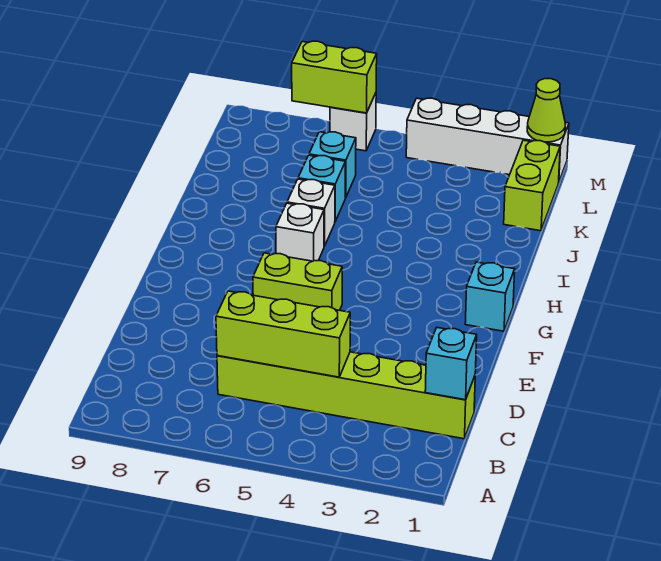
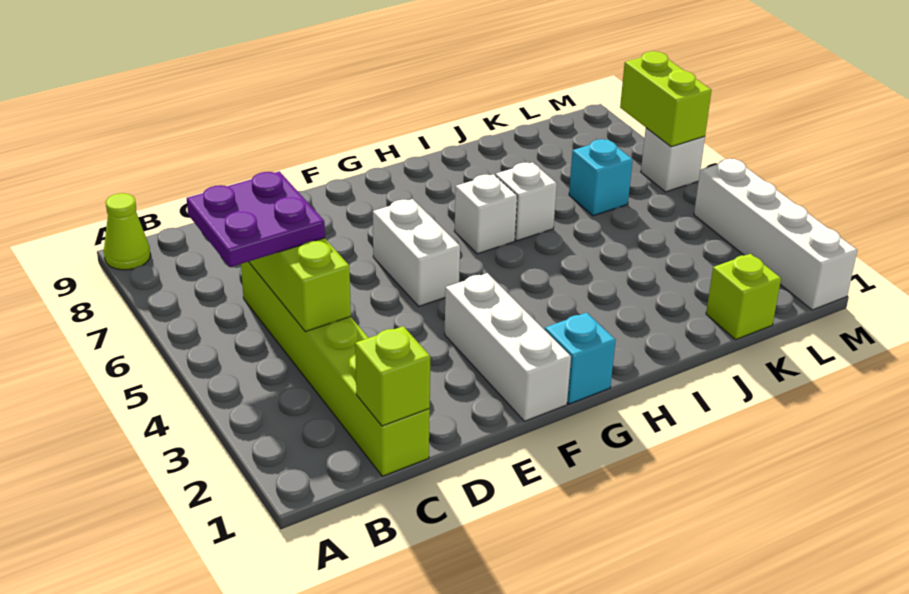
none -> purple plate B5:C6 level 3
cyan brick C1 level 2 -> lime brick C1 level 2
none -> white brick F1:F3 level 1
lime brick F5:F6 level 1 -> white brick F5:F6 level 1
cyan brick J6 level 1 -> none
lime brick K1:L1 level 1 -> lime brick K1 level 1
lime cone M1 level 2 -> lime cone A9 level 1

